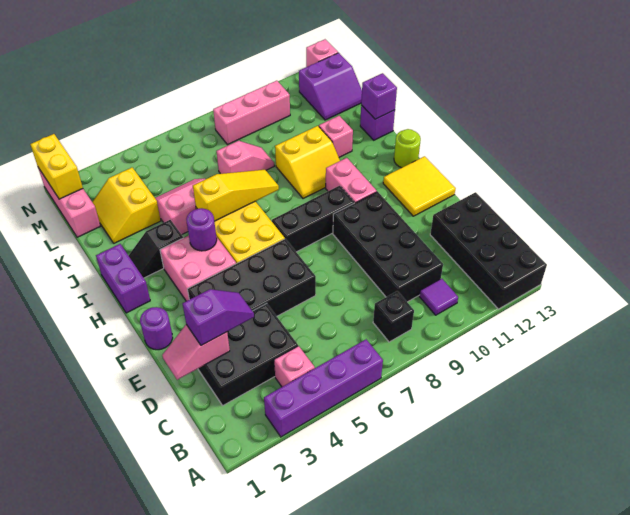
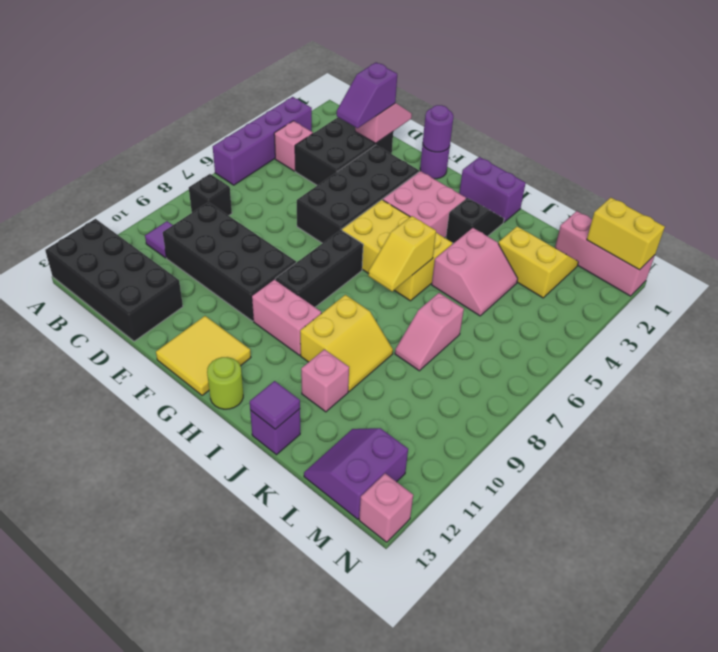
purple round brick H4 level 2 -> purple round brick F1 level 2
yellow slope I5:I7 level 2 top 5 -> yellow slope I6:I7 level 2 top 6
yellow slope I9:J10 level 1 top J -> yellow slope I9:J10 level 1 top I
purple brick J13 level 2 -> purple tile J13 level 2
pink brick M8:M10 level 1 -> none

